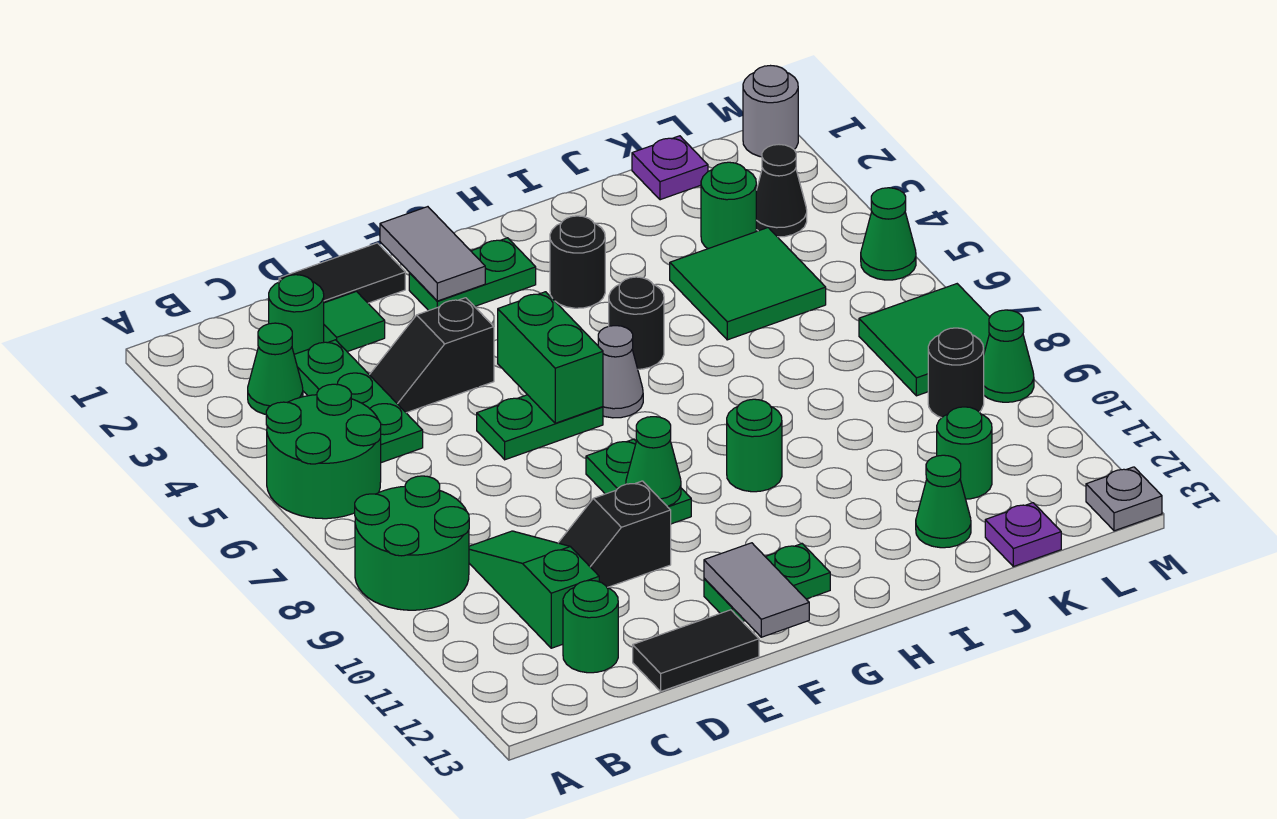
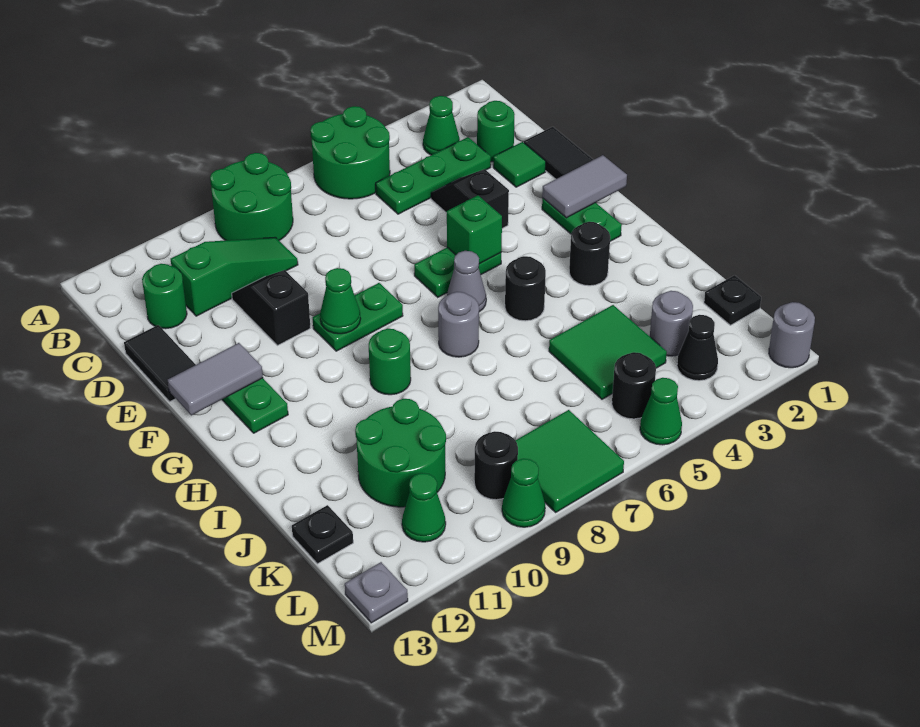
green plate E6:F6 level 1 -> green plate F5:F6 level 1
green brick F5:F6 level 2 -> green brick F5 level 2
none -> grey round brick H7 level 1
green cone J12 level 1 -> green cone L11 level 1
purple plate K1 level 1 -> black plate K1 level 1
green round brick K3 level 1 -> grey round brick K3 level 1
green round brick K11 level 1 -> green round brick J10:K11 level 1
purple plate K13 level 1 -> black plate K13 level 1
none -> black round brick L5 level 1

